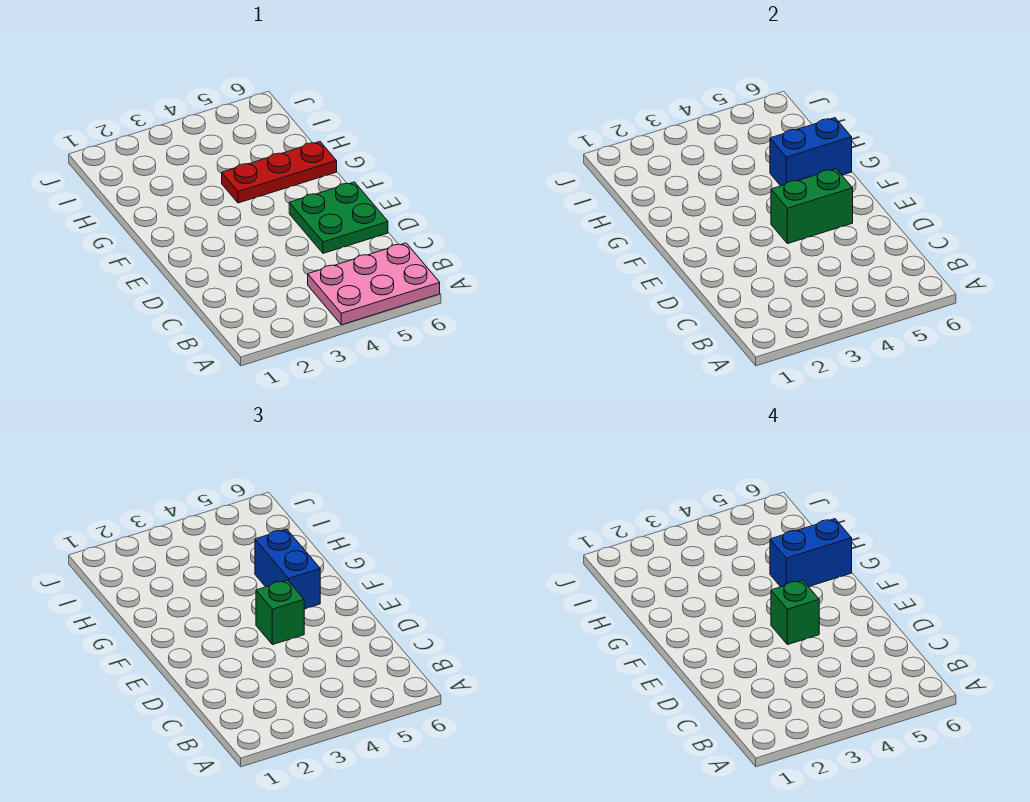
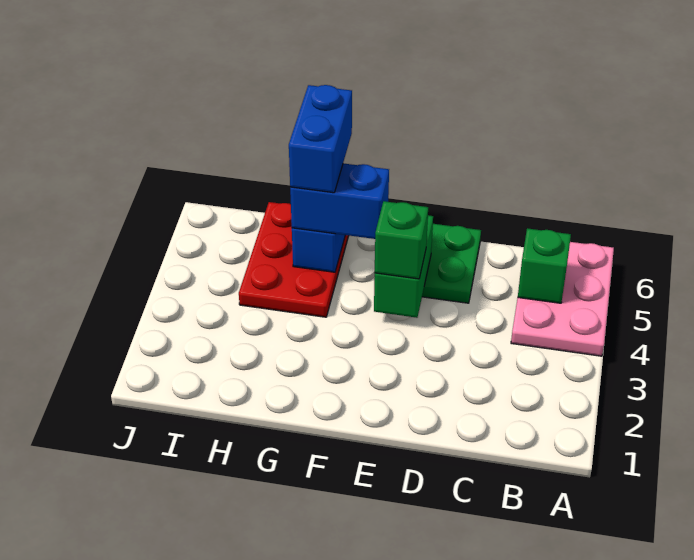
green brick E4 level 4 -> green brick B5 level 2
red plate G4:G6 level 1 -> red plate G4:H6 level 1

